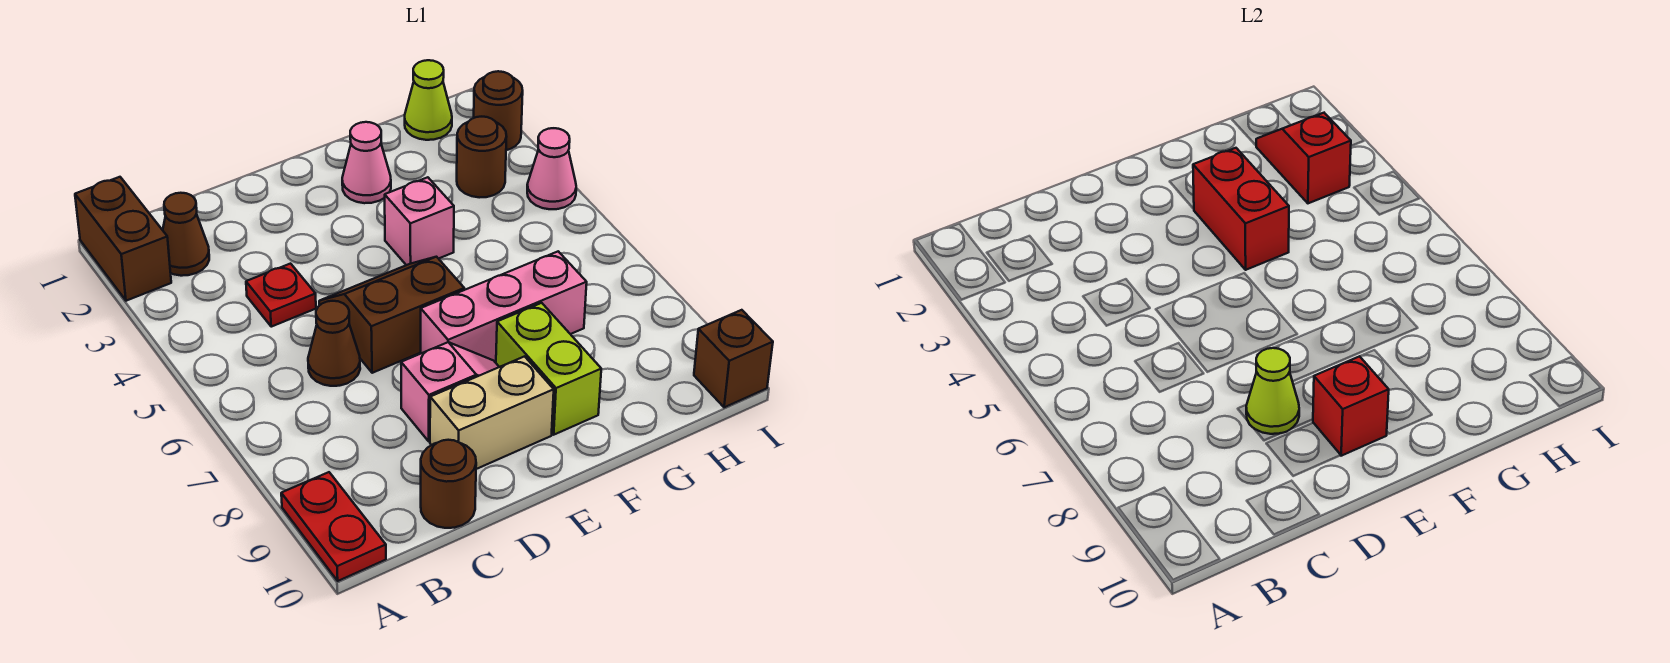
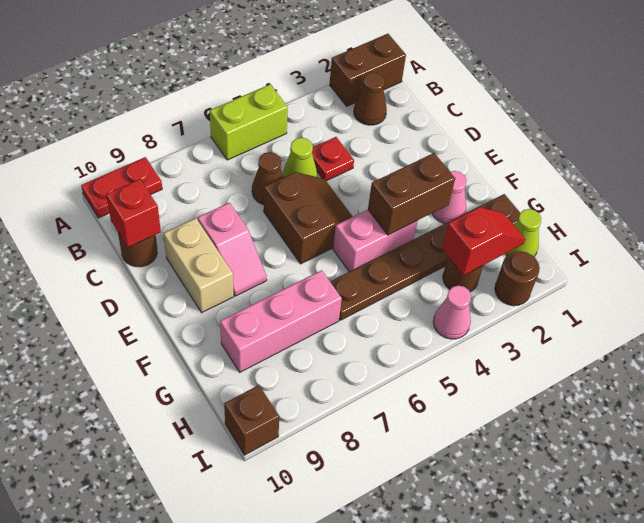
lime cone D8 level 2 -> lime cone C5 level 1
pink brick E7:G7 level 1 -> pink brick G7:G9 level 1
red brick E9 level 2 -> red brick C10 level 2
red brick F3:F4 level 2 -> brown brick F3:F4 level 2
pink brick F4 level 1 -> pink brick F4:F5 level 1
lime brick F8:F9 level 1 -> lime brick A5:A6 level 1
none -> brown plate G1:G6 level 1

